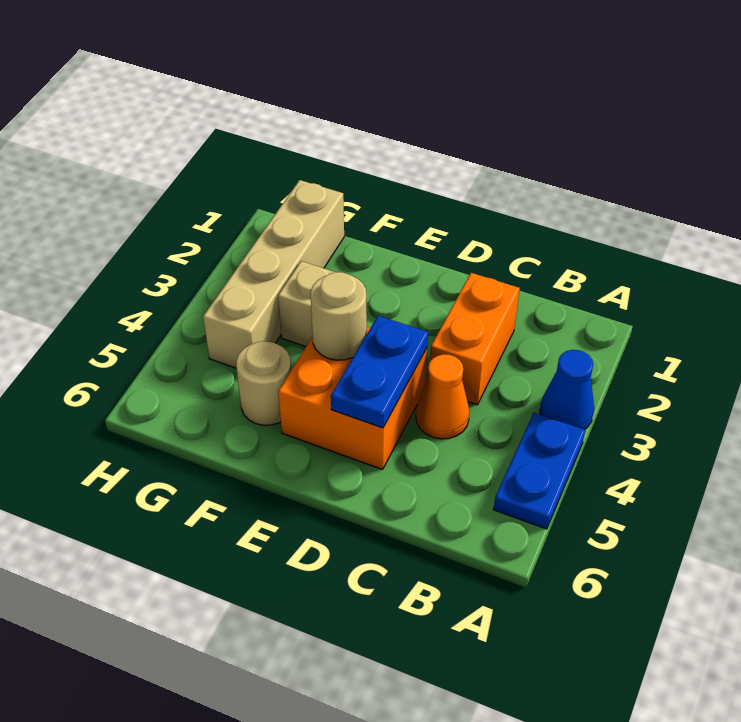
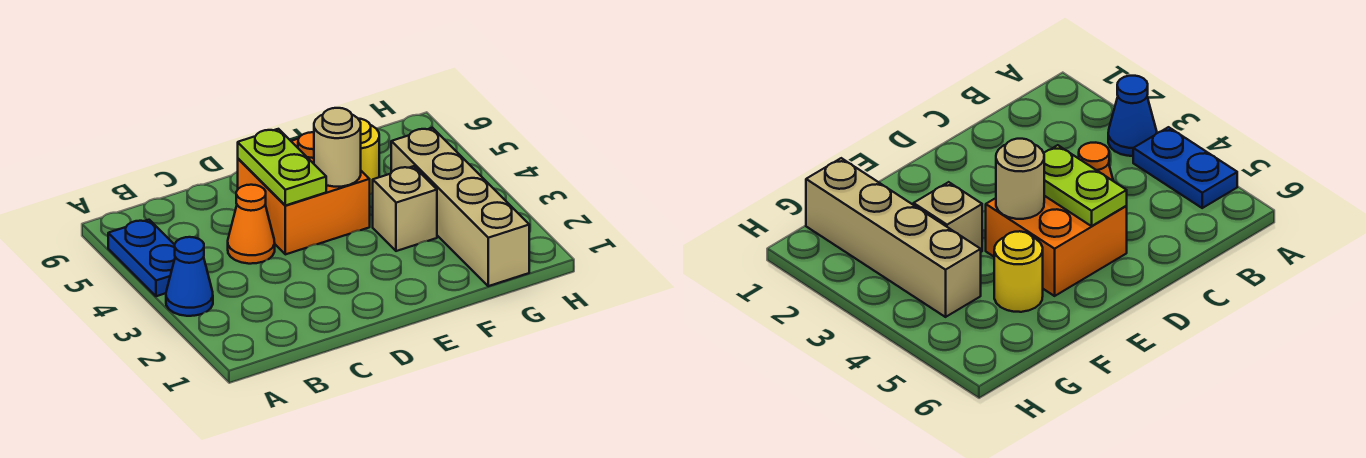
orange brick C2:C3 level 1 -> none
blue plate D4:D5 level 2 -> lime plate D4:D5 level 2
tan round brick F5 level 1 -> yellow round brick F5 level 1

